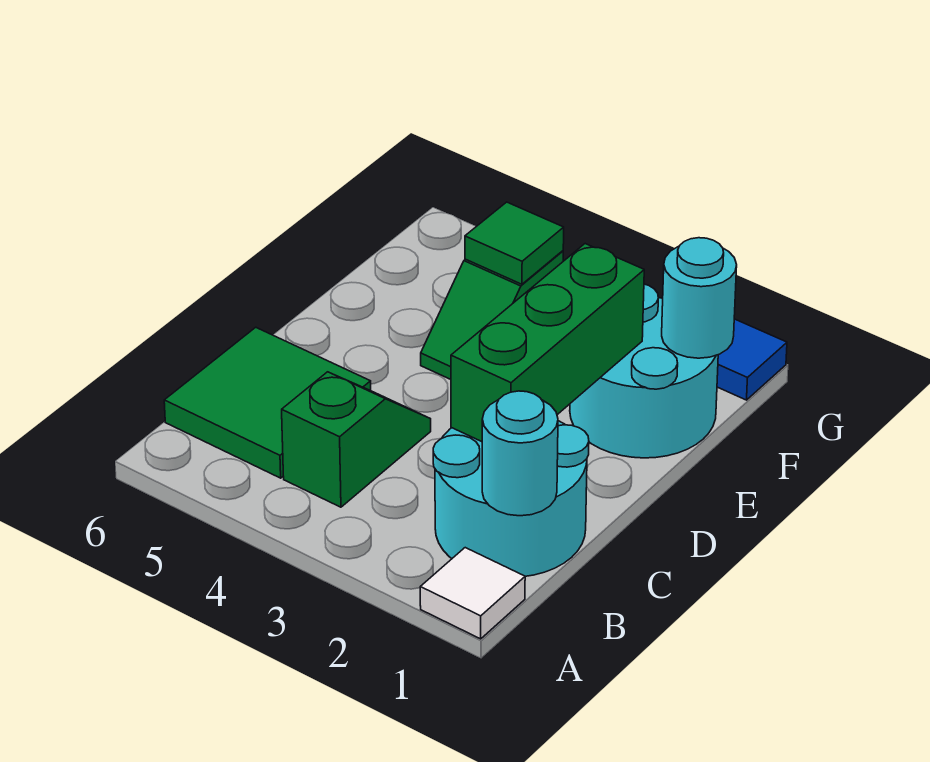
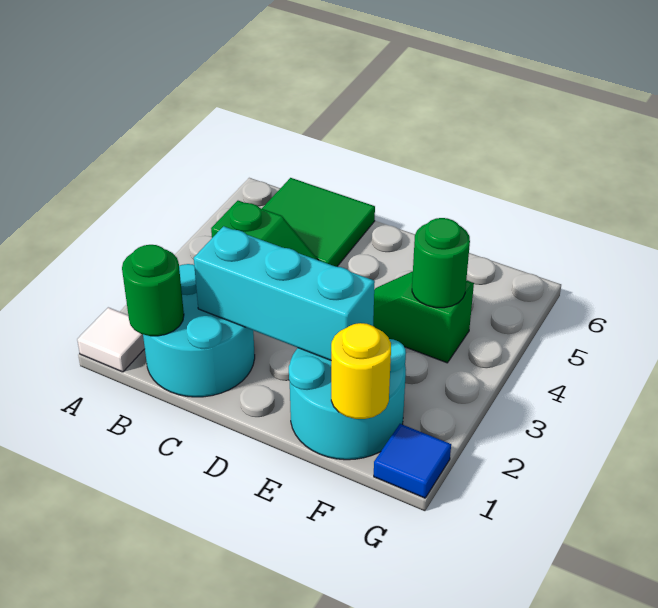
cyan round brick B1 level 2 -> green round brick B1 level 2
green brick C2:E2 level 2 -> cyan brick C2:E2 level 2
cyan round brick F1 level 2 -> yellow round brick F1 level 2
green tile F4 level 2 -> green round brick F4 level 2

